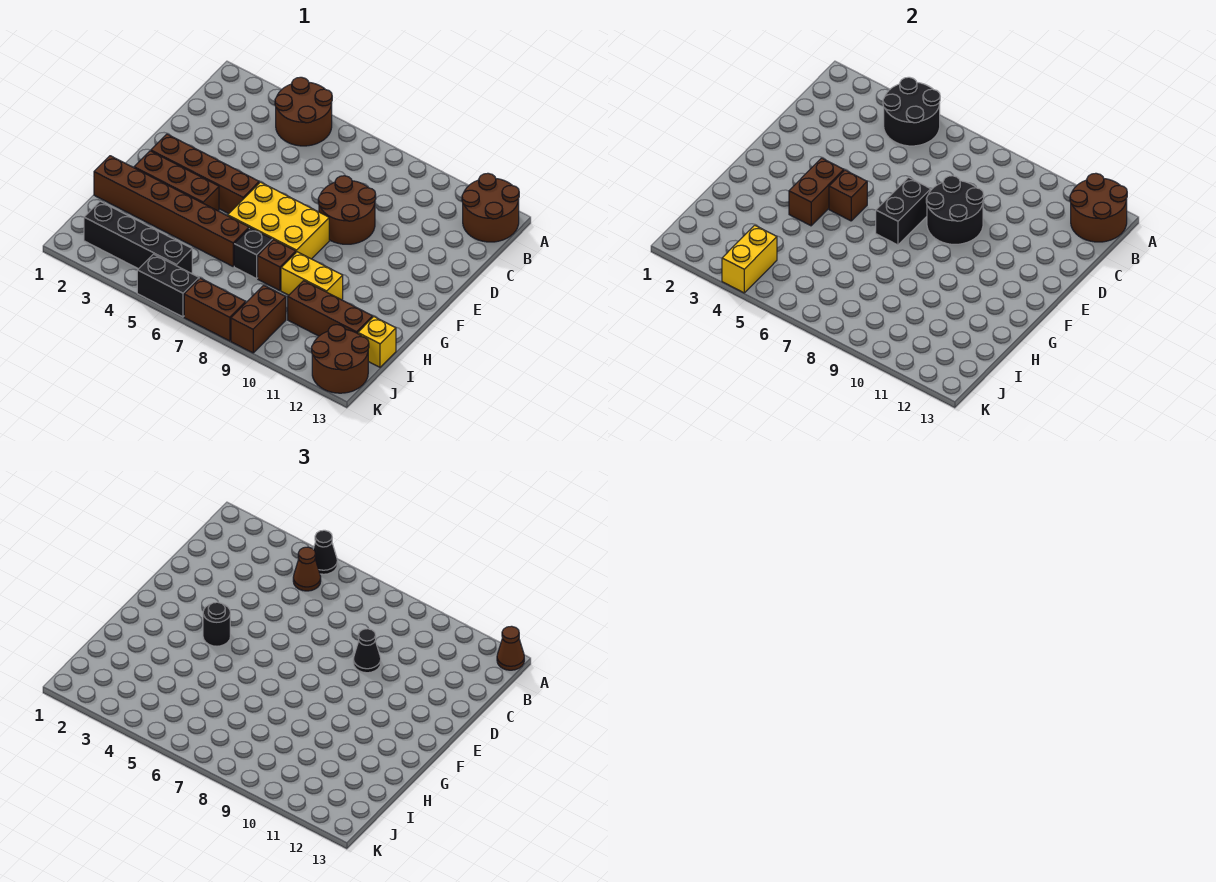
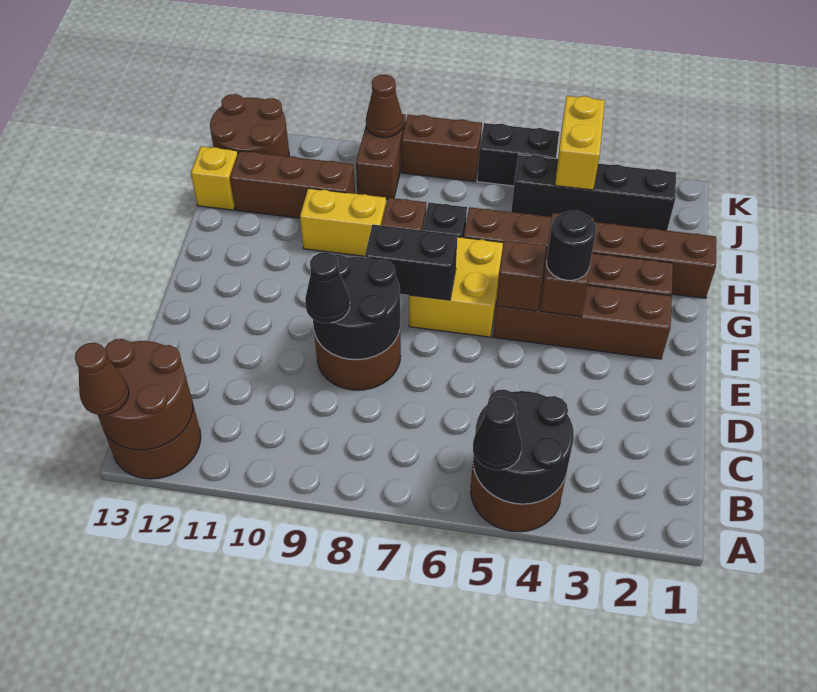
brown cone B5 level 3 -> brown cone K9 level 2
black brick E7:F7 level 2 -> black brick F7:F8 level 2
yellow brick F6:G8 level 1 -> yellow brick F6:G7 level 1

